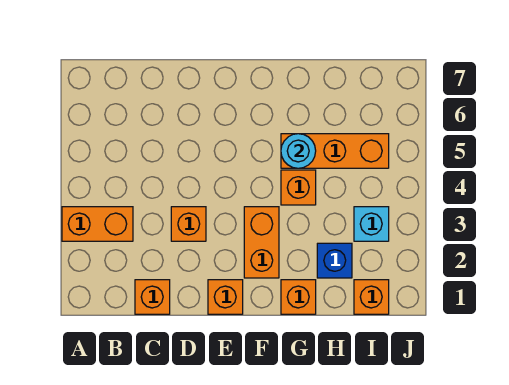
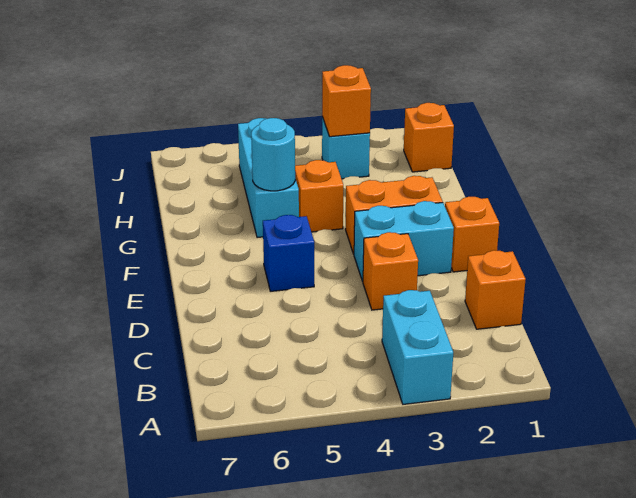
orange brick A3:B3 level 1 -> cyan brick A3:B3 level 1
none -> cyan brick E2:E3 level 1
orange brick G1 level 1 -> orange brick I3 level 2
orange brick G5:I5 level 1 -> cyan brick G5:I5 level 1
blue brick H2 level 1 -> blue brick E5 level 1

